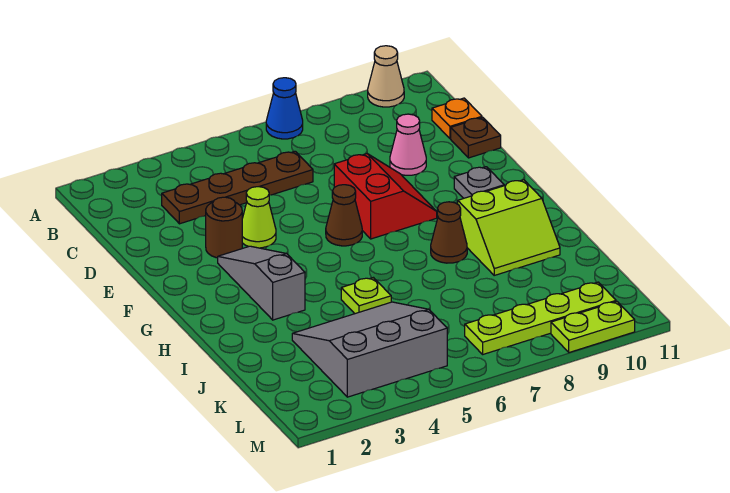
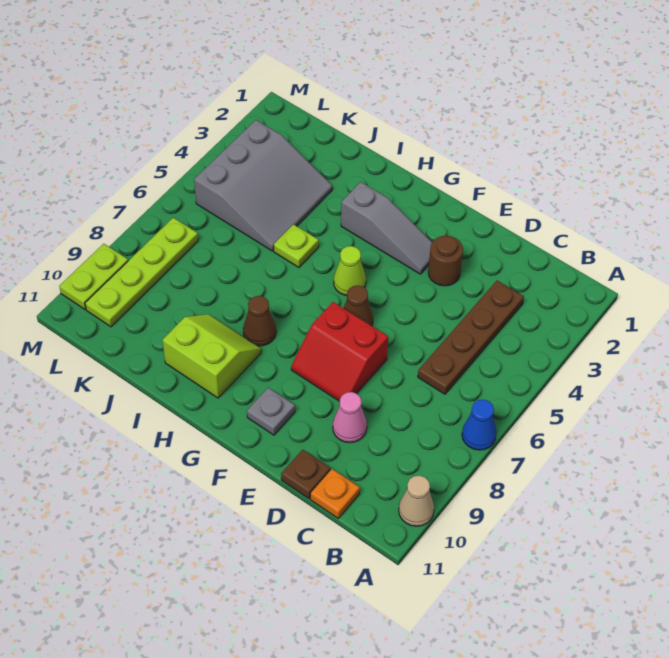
lime cone E4 level 1 -> lime cone G5 level 1
lime slope H9:I10 level 1 top H -> lime slope H9:I10 level 1 top 10

